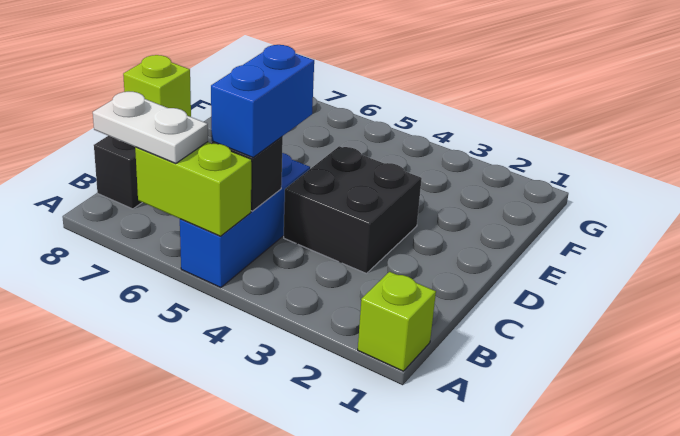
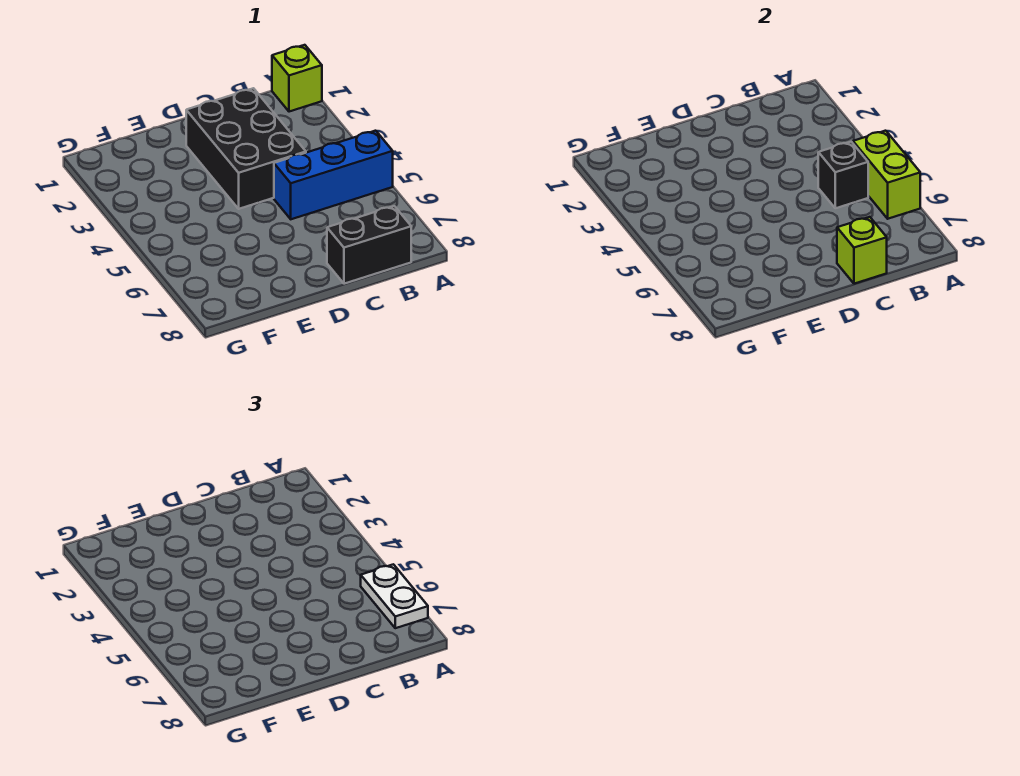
blue brick B5:C5 level 3 -> none
black brick C3:D4 level 1 -> black brick C2:D4 level 1

